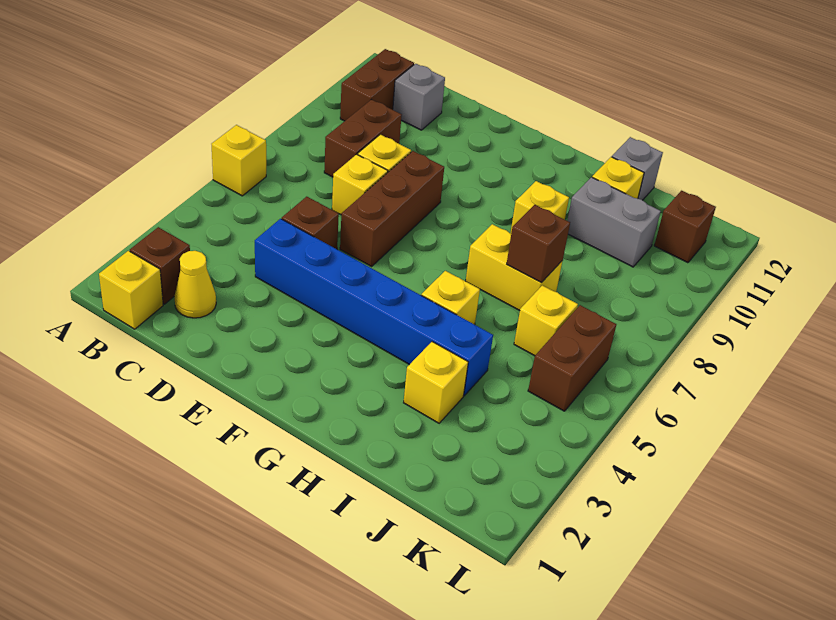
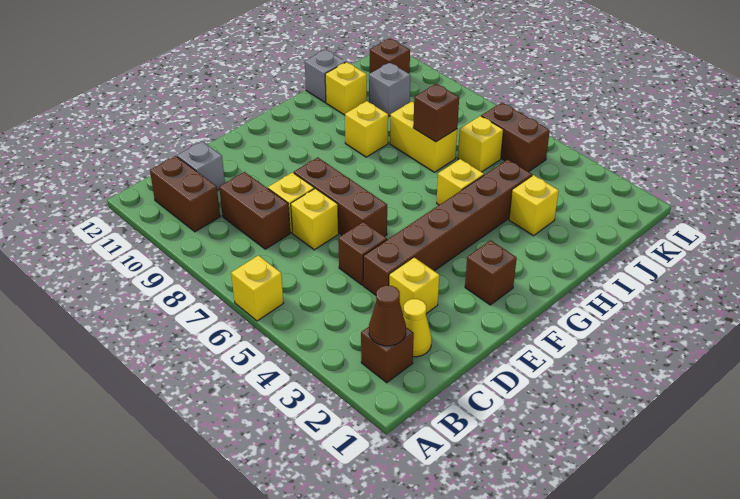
yellow brick B1 level 1 -> yellow brick D3 level 1
none -> brown cone B2 level 2
blue brick D4:I4 level 1 -> brown brick D4:I4 level 1
none -> brown brick F2 level 1
yellow brick H7:I7 level 1 -> yellow brick I7:I8 level 1
grey brick I10:J10 level 1 -> grey brick J10 level 1

